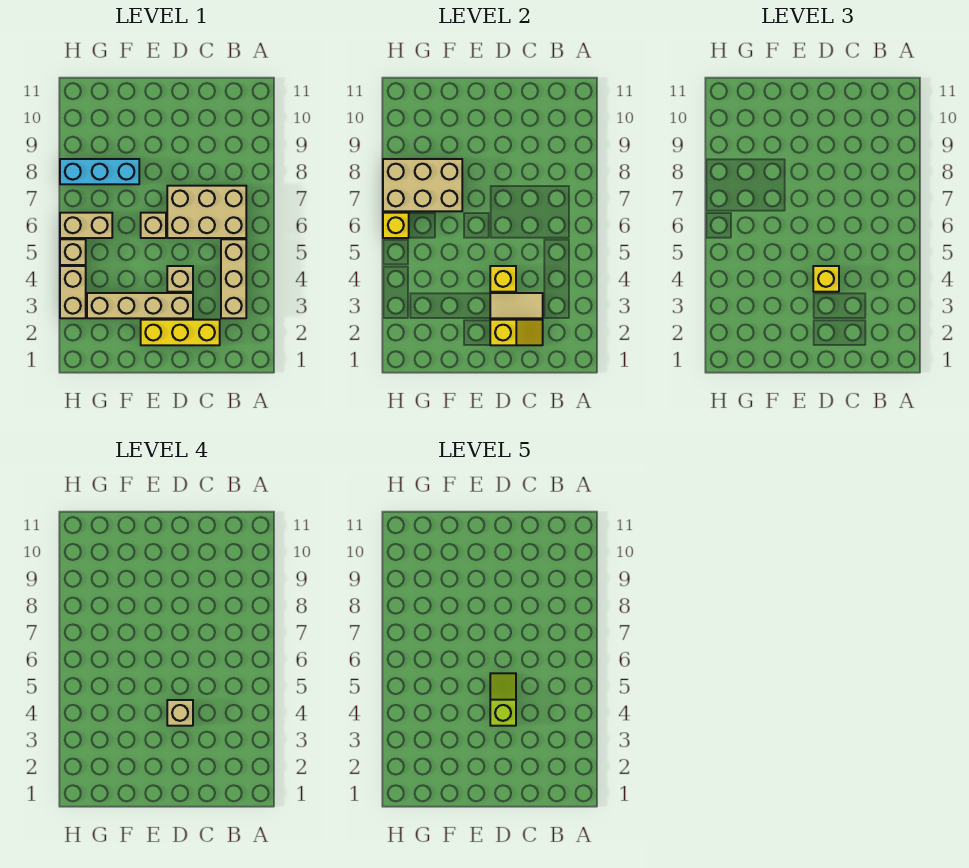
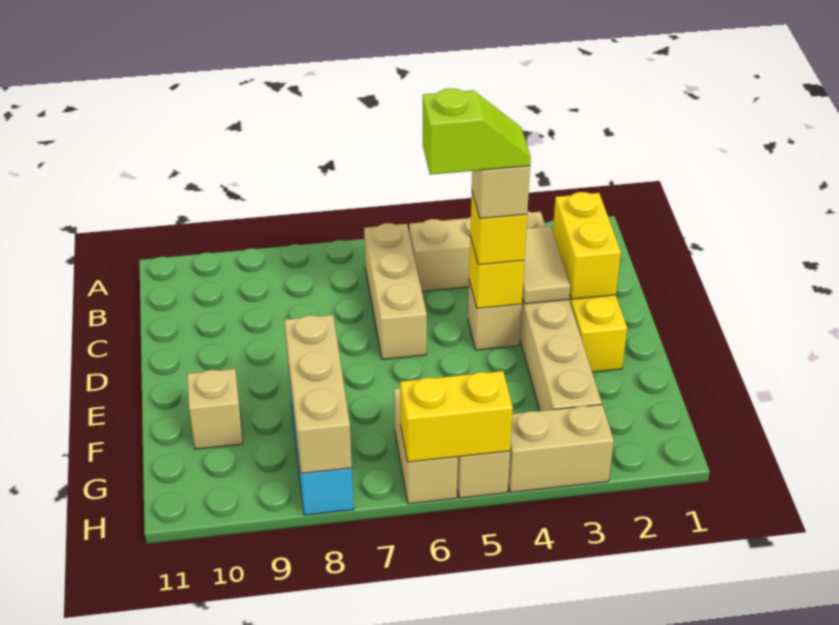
tan brick B6:D7 level 1 -> tan brick B6:D6 level 1
yellow slope C2:D2 level 2 top D -> yellow brick C2:D2 level 2
lime slope D4:D5 level 5 top 4 -> lime slope D4:D5 level 5 top 5
tan brick E6 level 1 -> tan brick F10 level 1
tan brick F7:H8 level 2 -> tan brick F8:H8 level 2
yellow brick H6 level 2 -> yellow brick H5:H6 level 2

